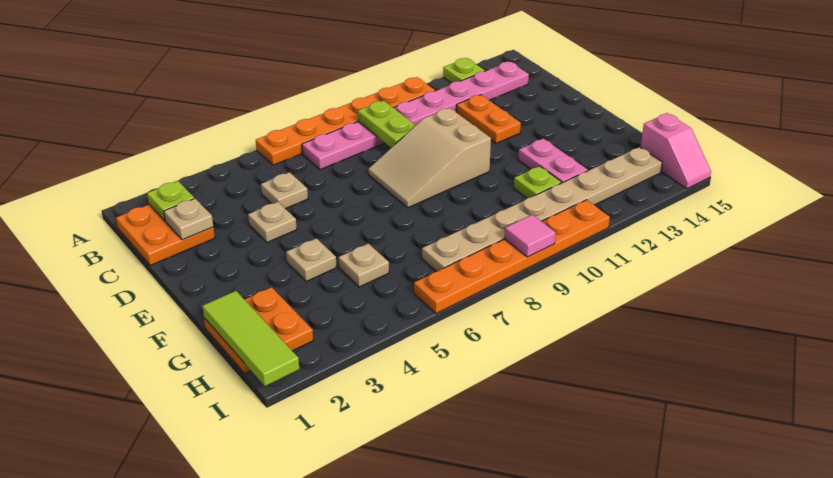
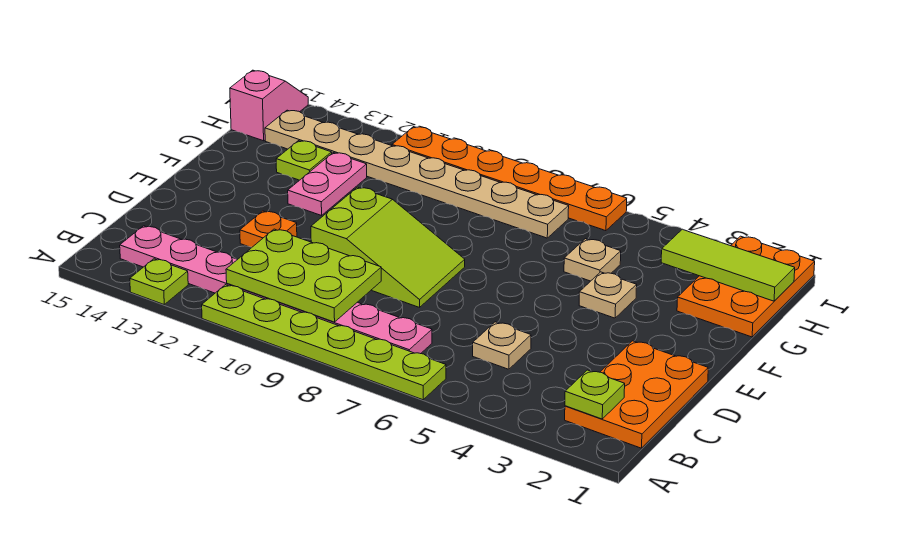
orange plate A6:A11 level 1 -> lime plate A6:A11 level 1
orange plate B1:C2 level 1 -> orange plate B1:D2 level 1
lime plate B9:C9 level 2 -> lime plate B9:C11 level 2
tan plate C2 level 2 -> none
orange plate C12:D12 level 1 -> orange plate D12 level 1
tan plate D4 level 1 -> none
tan slope D8:E10 level 1 top 10 -> lime slope D8:E10 level 1 top 10
orange plate G1:H2 level 1 -> orange plate G1:I2 level 1
lime tile G1:I1 level 2 -> lime tile H1:H3 level 2
lime plate G11 level 1 -> lime plate G13 level 1
pink tile I9 level 2 -> none

